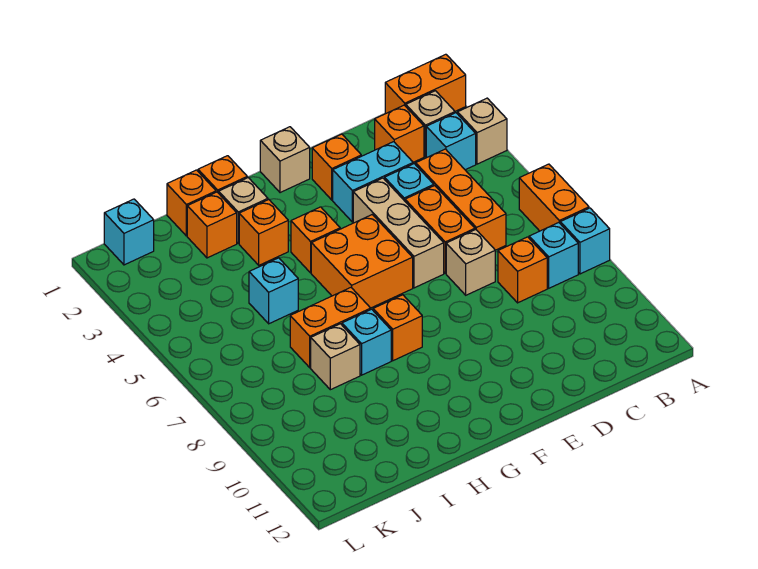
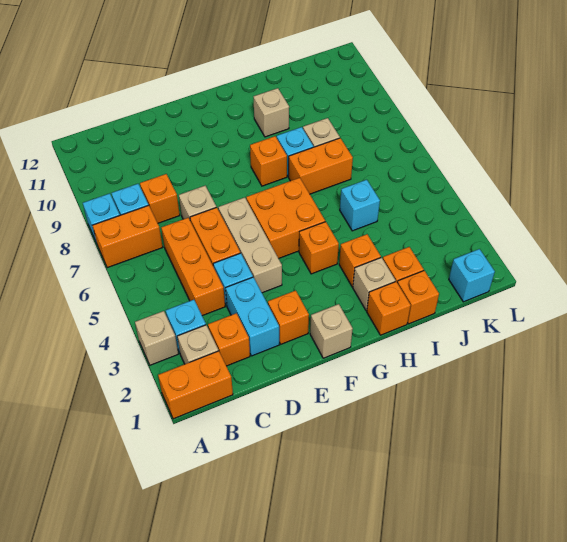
orange brick A6:A7 level 1 -> orange brick A7:B7 level 1
cyan brick D3:E3 level 1 -> cyan brick D2:D3 level 1
none -> tan brick H10 level 1

